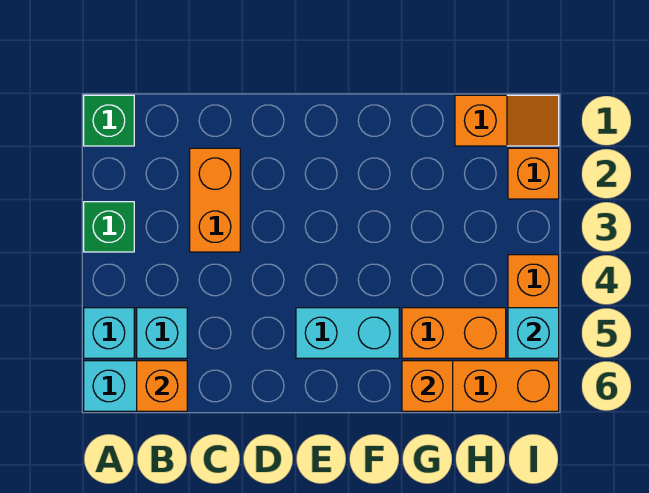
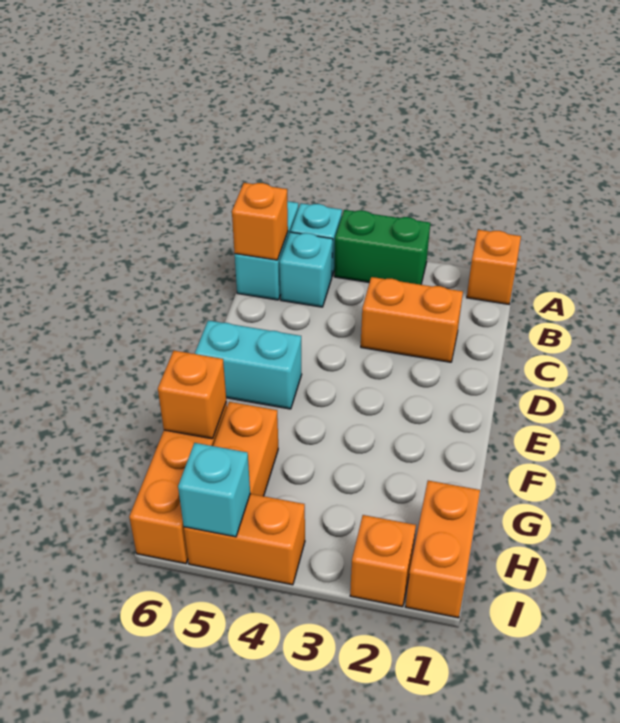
green brick A1 level 1 -> orange brick A1 level 1
green brick A3 level 1 -> green brick A3:A4 level 1
cyan brick E5:F5 level 1 -> cyan brick E5:E6 level 1
orange slope H1:I1 level 1 top H -> orange brick H1:I1 level 1

